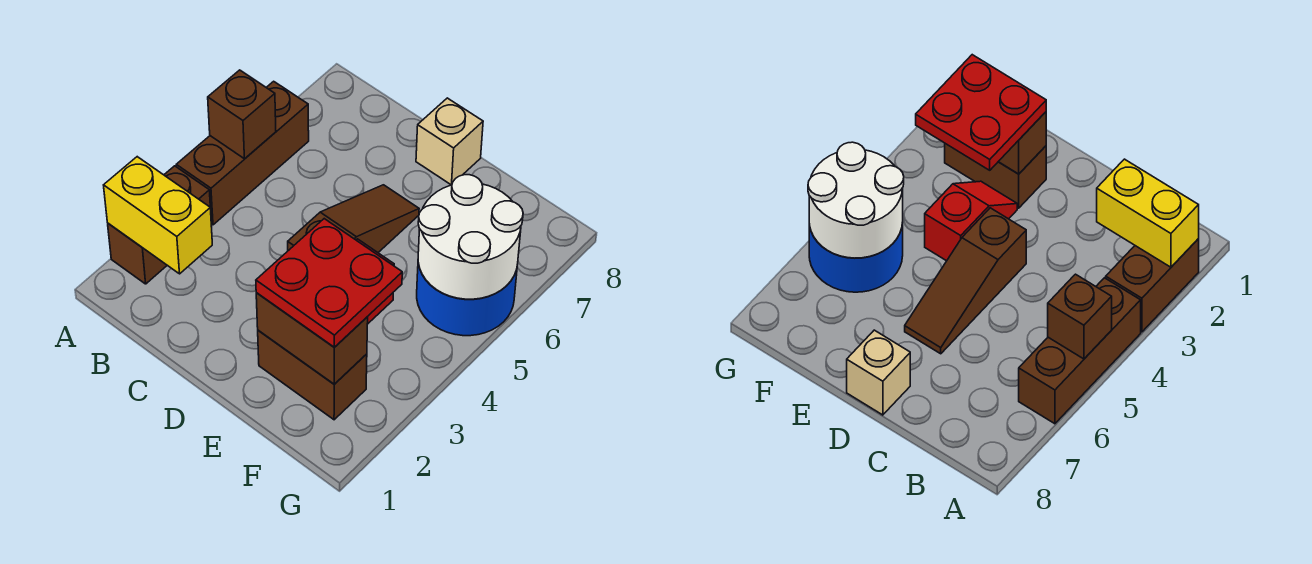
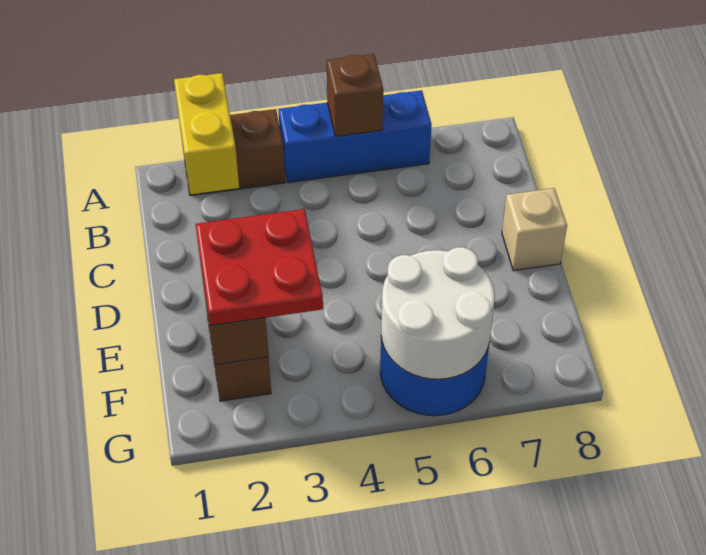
brown brick A4:A6 level 1 -> blue brick A4:A6 level 1
brown slope D4:D6 level 1 top 4 -> none
red slope E3:E4 level 1 top 4 -> none

